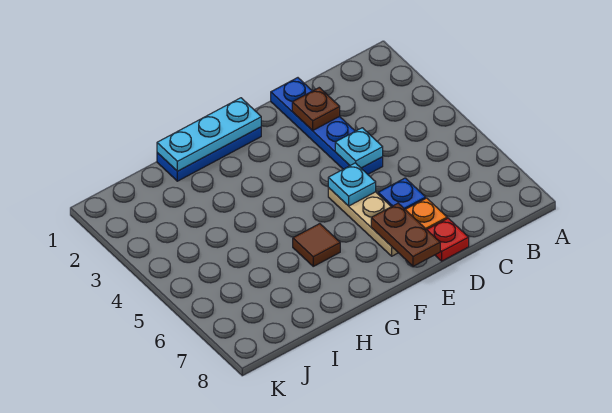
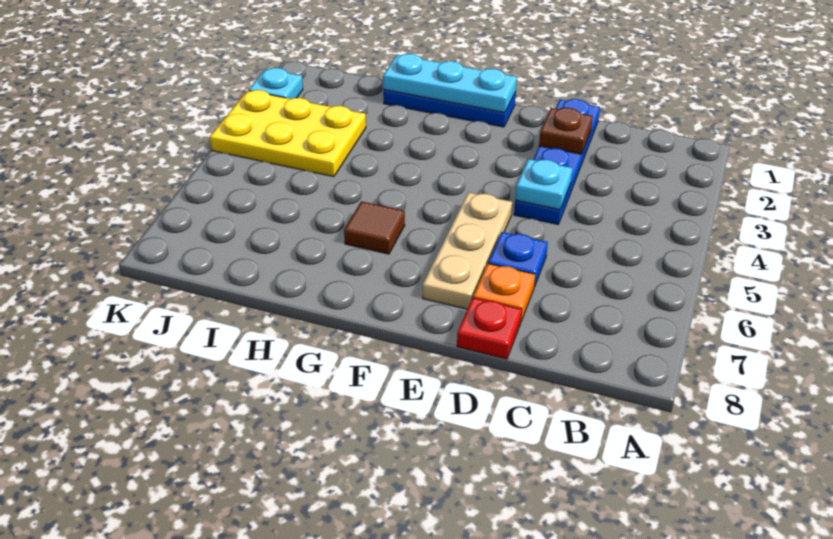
cyan plate E5 level 2 -> cyan plate K2 level 1
brown plate E7:E8 level 2 -> none
none -> yellow plate I3:K4 level 1

